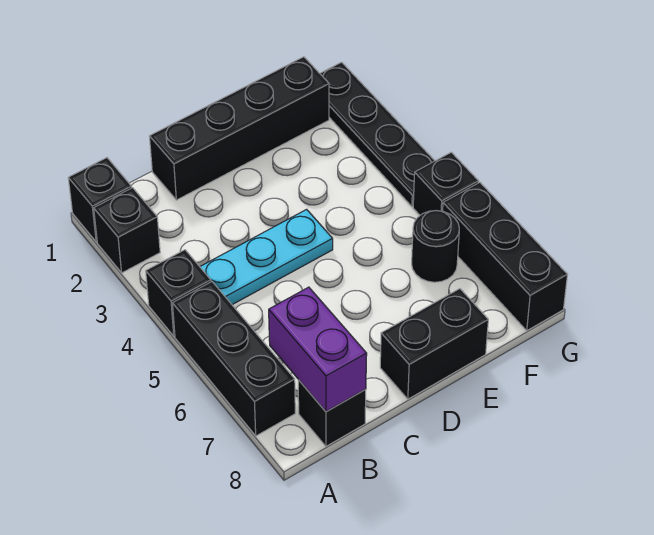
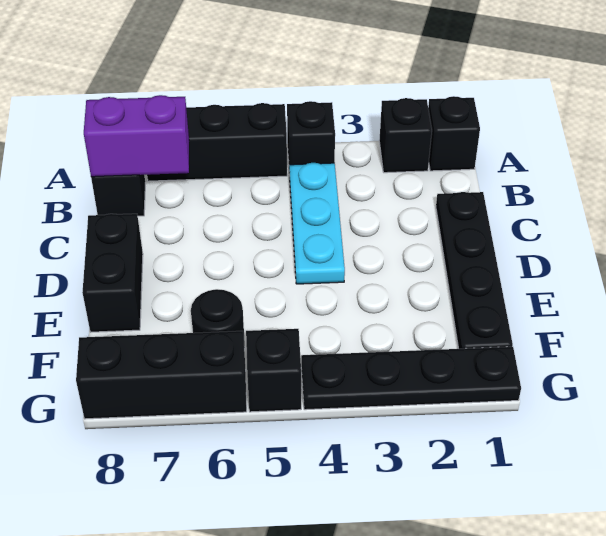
black brick C1:F1 level 1 -> black plate C1:F1 level 1

